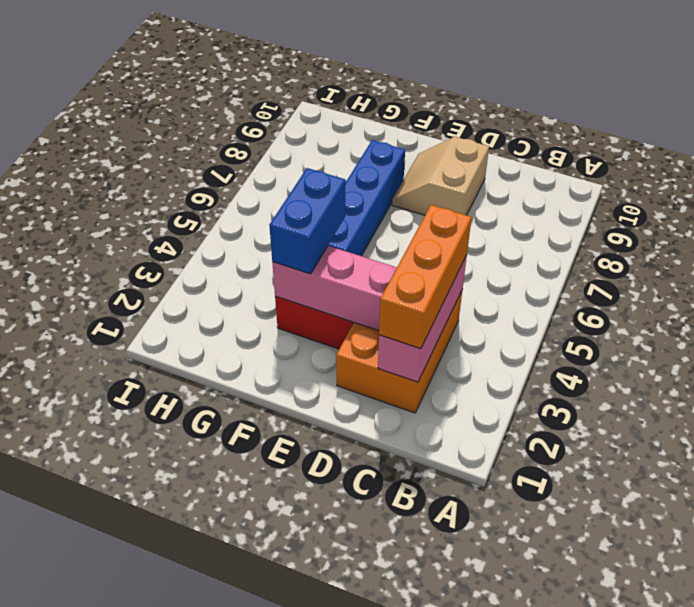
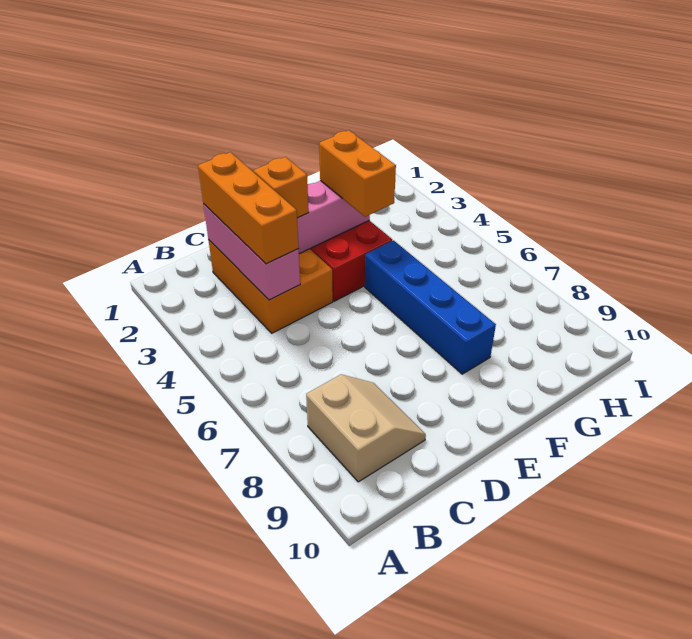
none -> orange brick D3 level 3
tan slope D8:E9 level 1 top D -> tan slope B8:C9 level 1 top B
blue brick F3:F4 level 3 -> orange brick F3:F4 level 3

